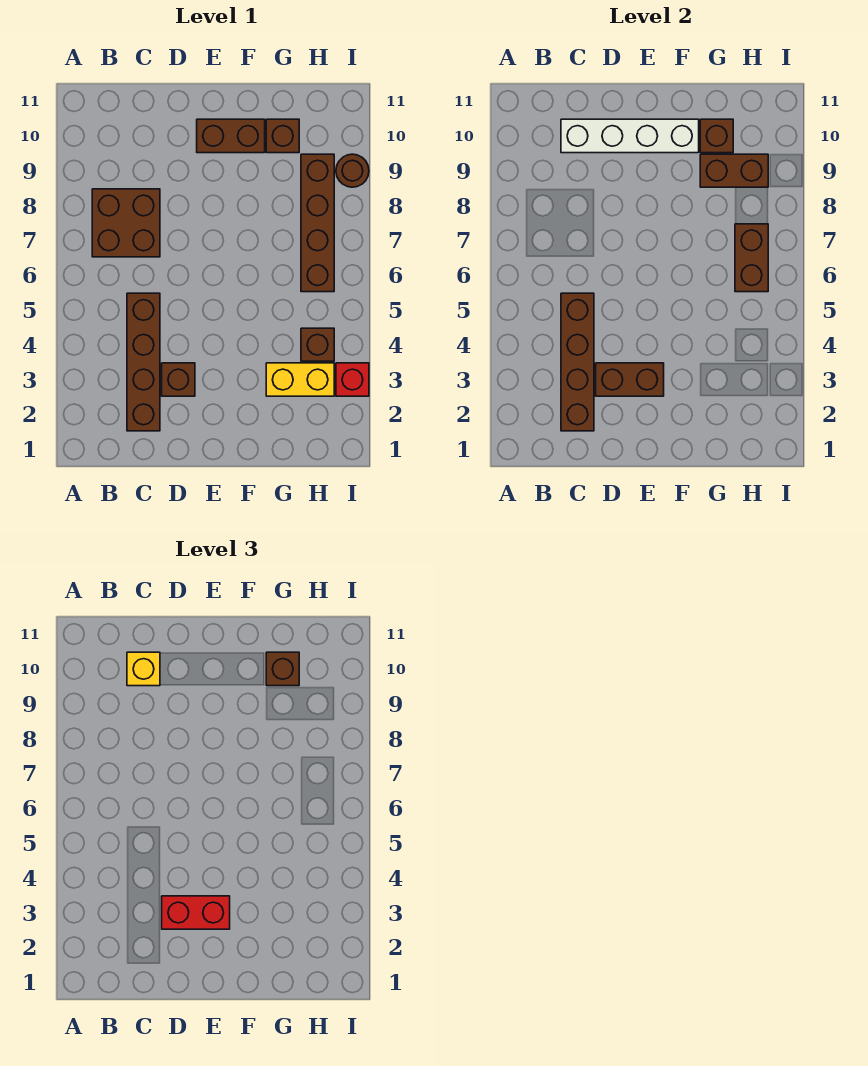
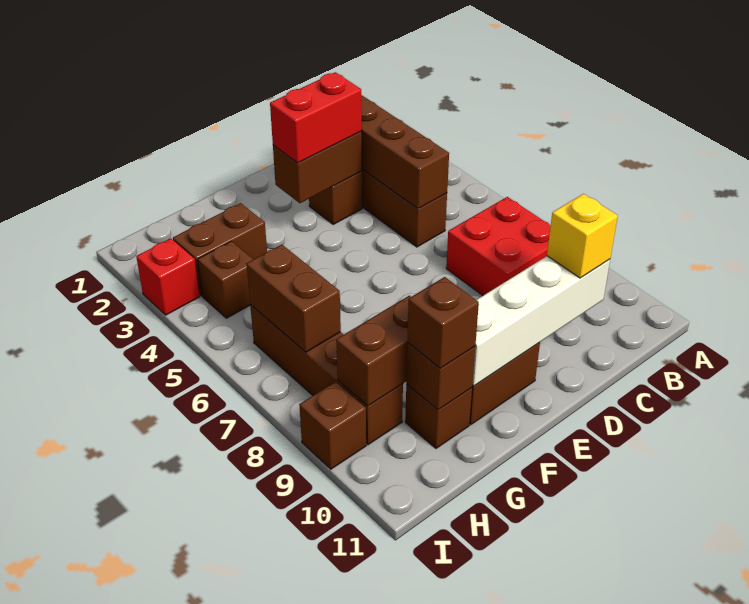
brown brick B7:C8 level 1 -> red brick B7:C8 level 1
yellow brick G3:H3 level 1 -> brown brick G3:H3 level 1
brown round brick I9 level 1 -> brown brick I9 level 1

